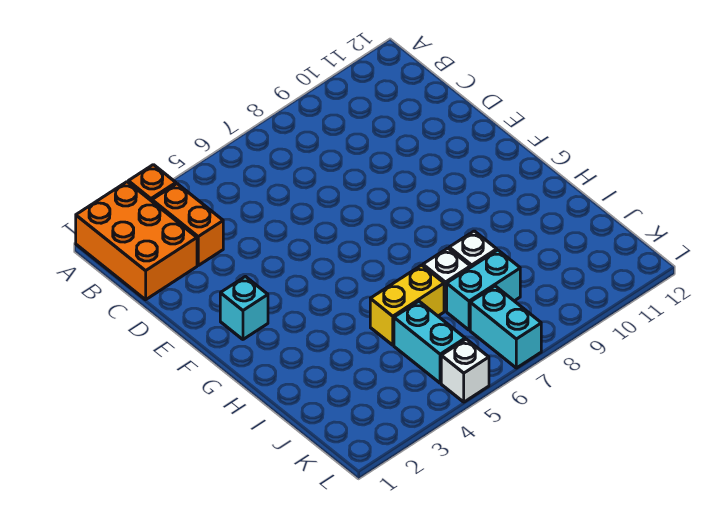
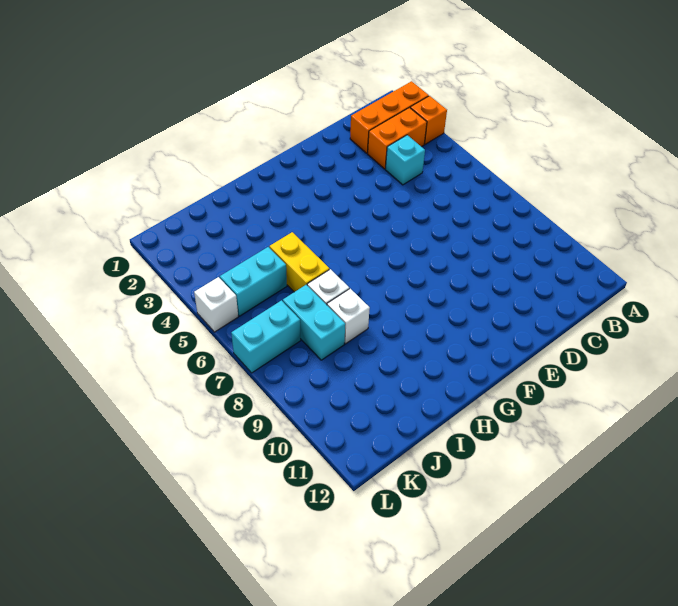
orange brick A1:C2 level 1 -> orange brick A2:C2 level 1
cyan brick F2 level 1 -> cyan brick C4 level 1

